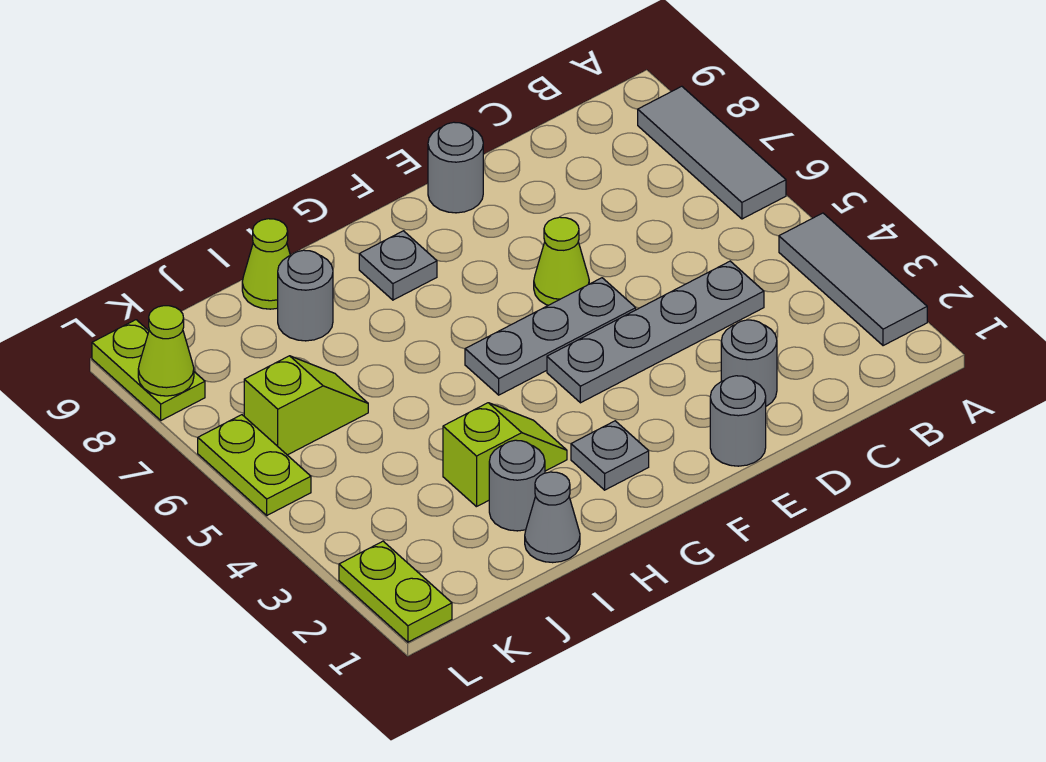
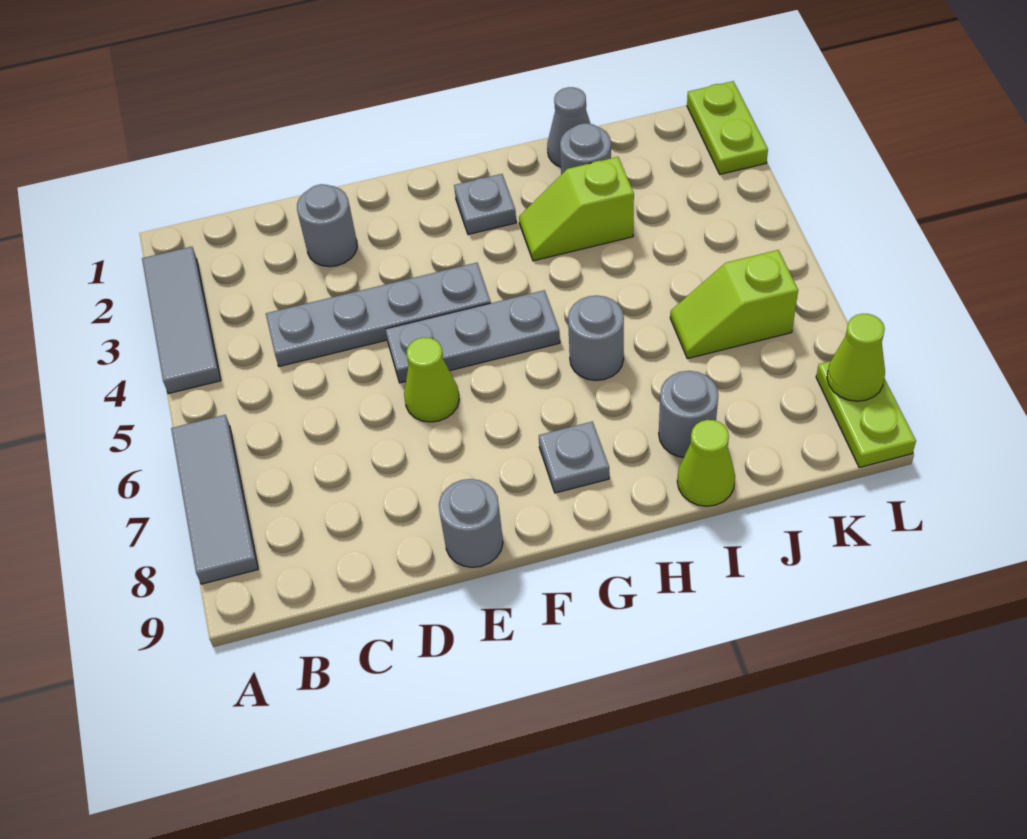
grey round brick E1 level 1 -> grey round brick H6 level 1
lime plate L5:L6 level 1 -> none

